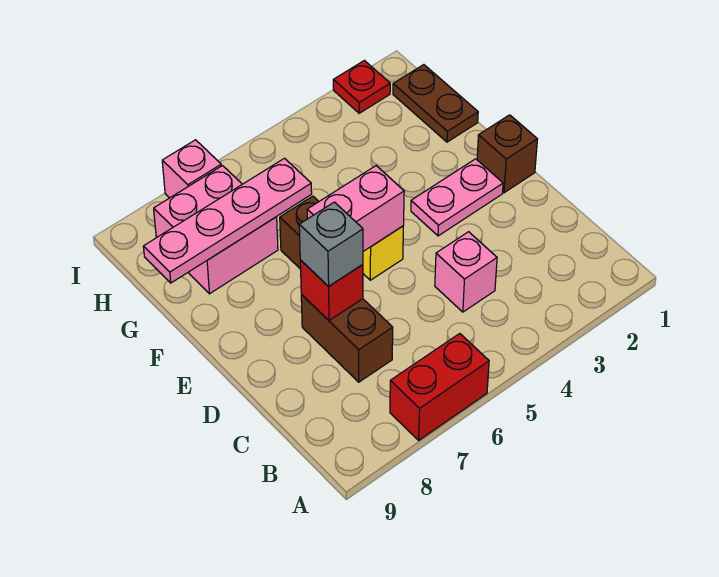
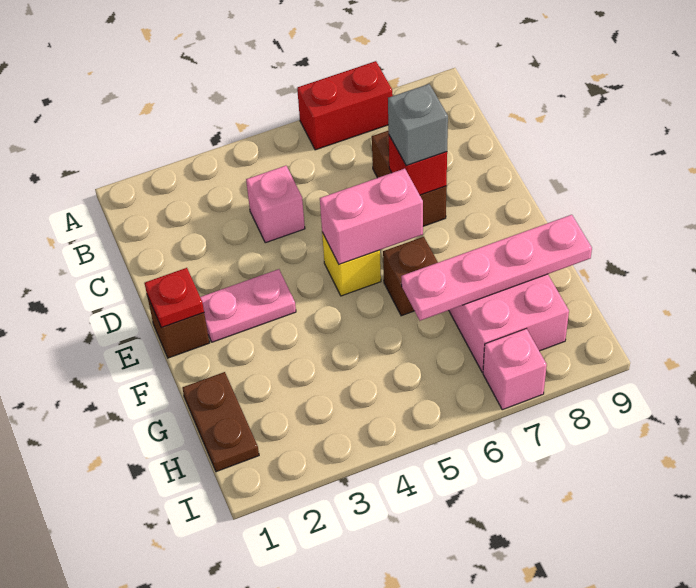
red plate I2 level 1 -> red plate E1 level 2

